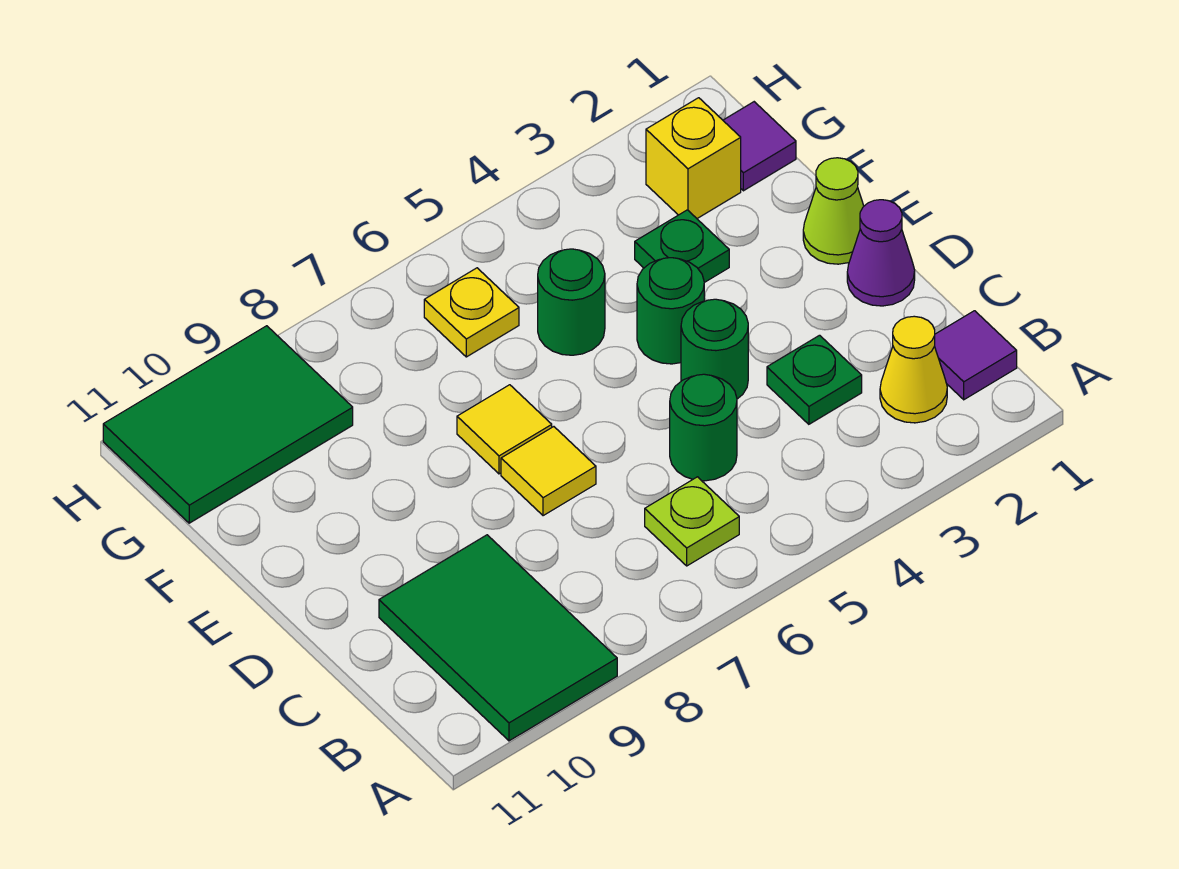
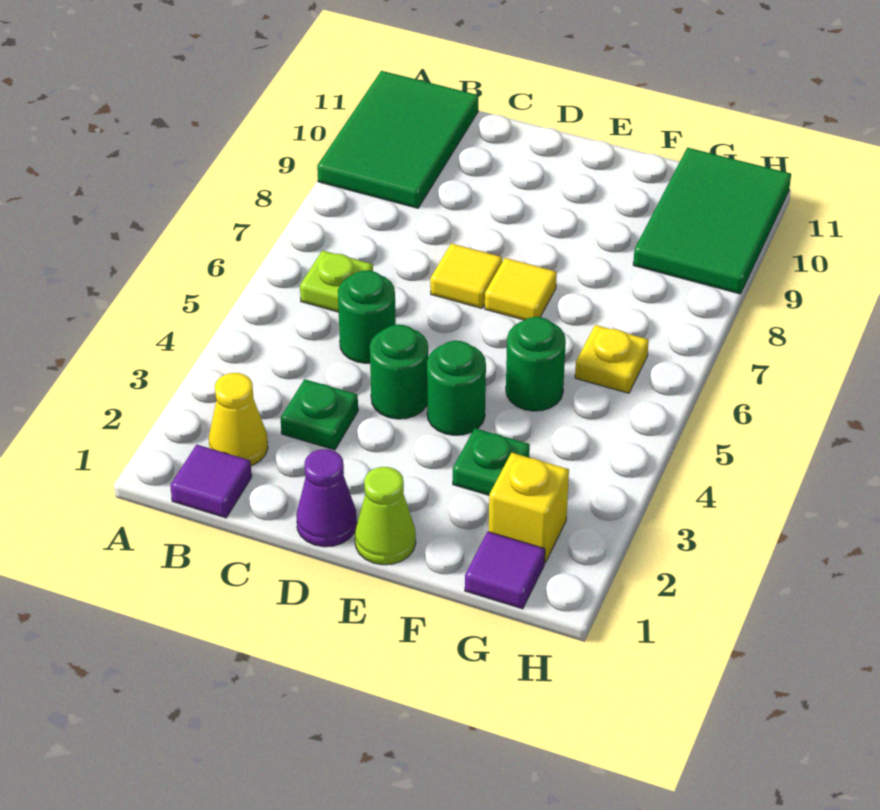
green tile A9:C10 level 1 -> green tile A9:B11 level 1

